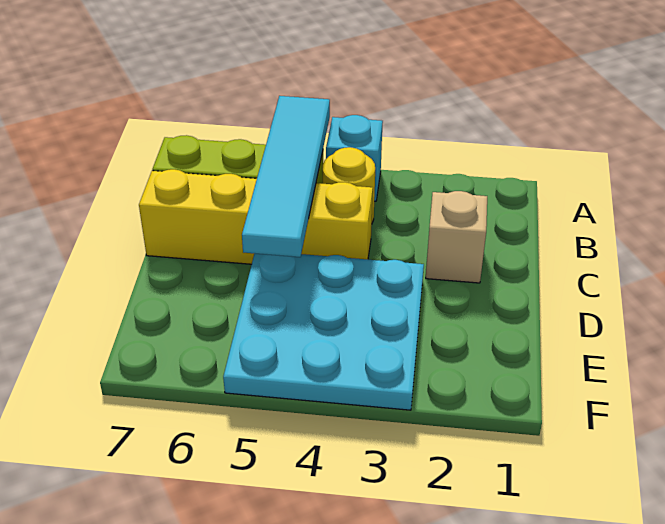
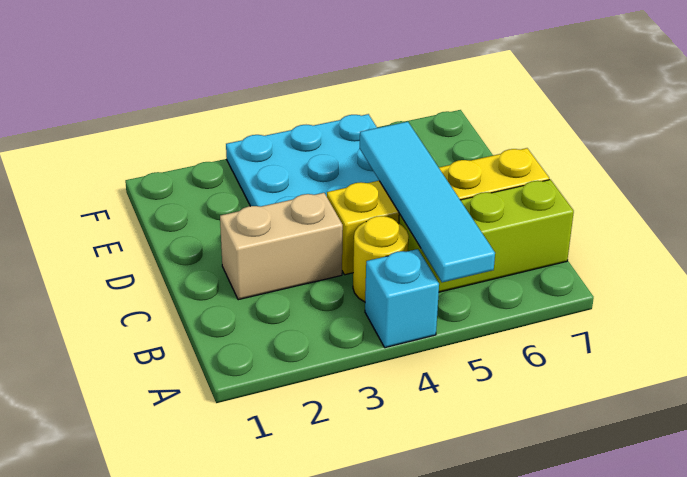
tan brick C2 level 1 -> tan brick C2:C3 level 1

